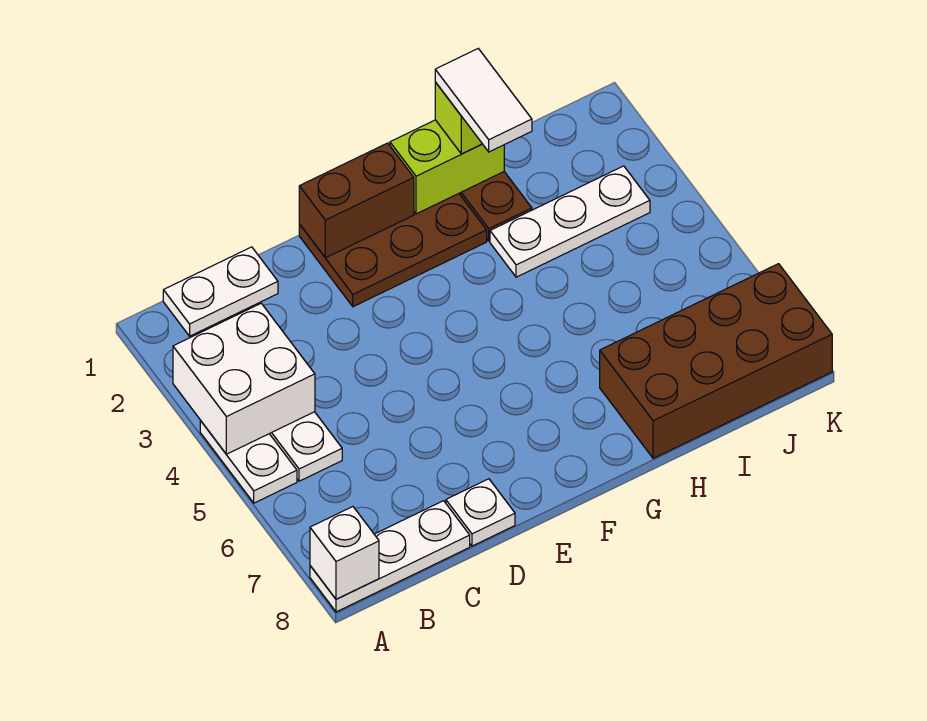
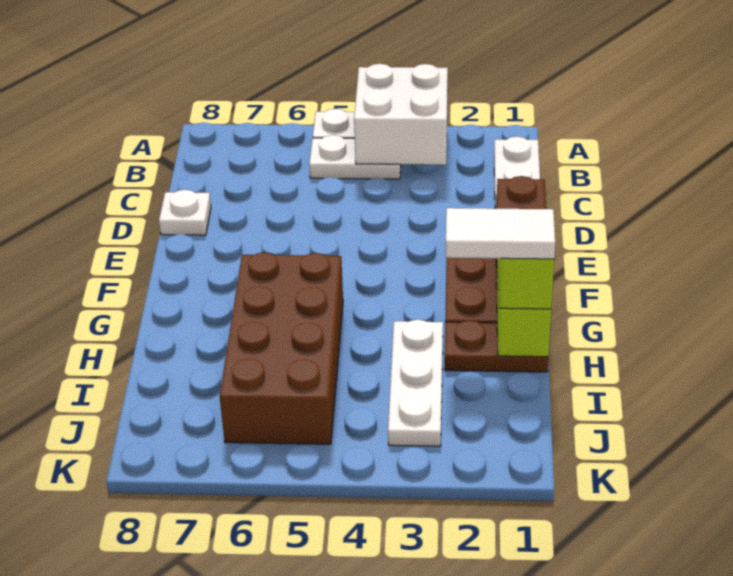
white plate A8:C8 level 1 -> none
white brick A8 level 2 -> none
brown brick H7:K8 level 1 -> brown brick G5:J6 level 1

